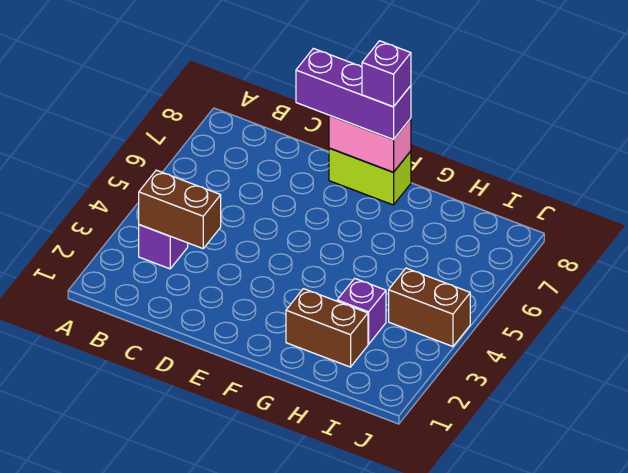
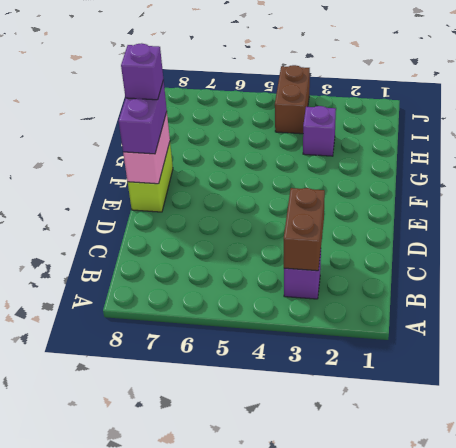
purple brick D8:F8 level 3 -> purple brick E8:F8 level 3
brown brick G2:H2 level 1 -> none

